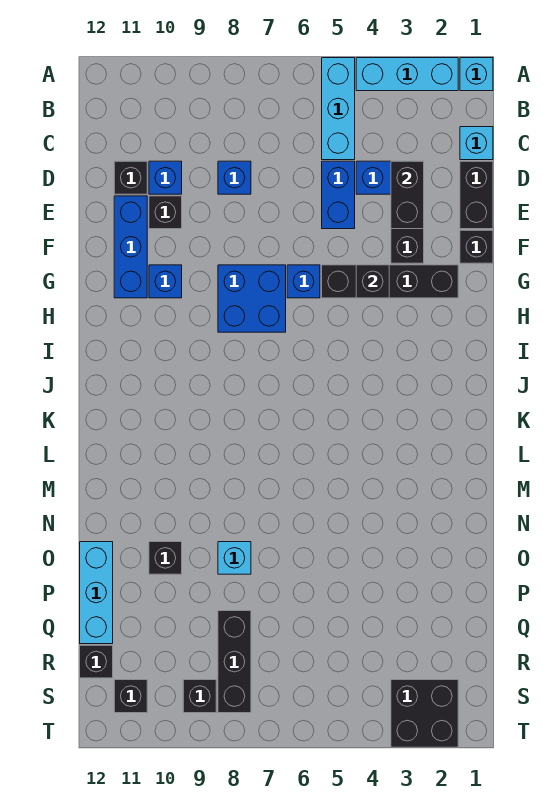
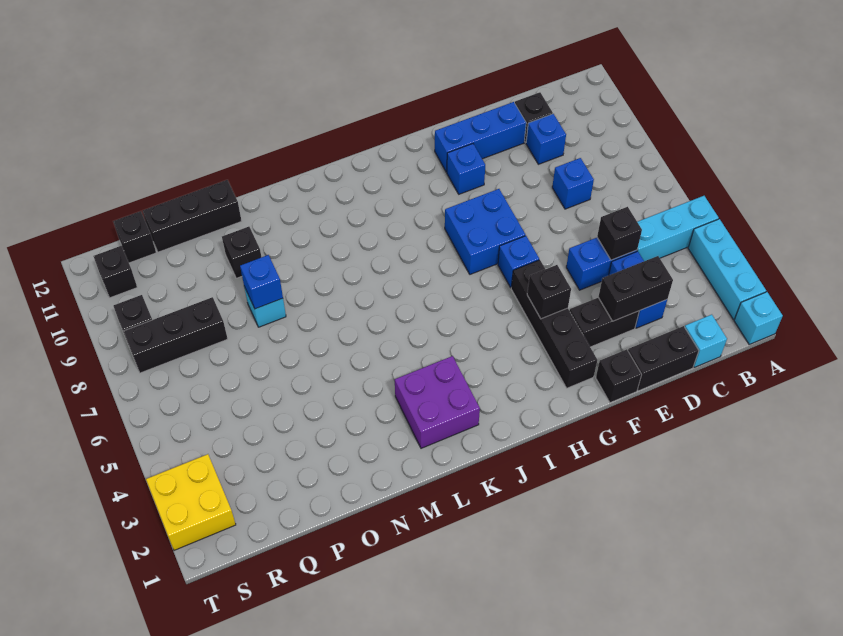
black brick E10 level 1 -> black brick D5 level 2
none -> purple brick K2:L3 level 1
none -> blue brick O8 level 2
cyan brick O12:Q12 level 1 -> black brick O12:Q12 level 1
black brick S2:T3 level 1 -> yellow brick S2:T3 level 1

